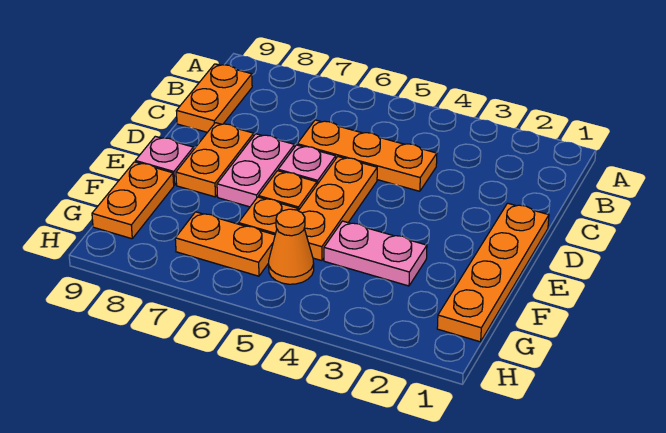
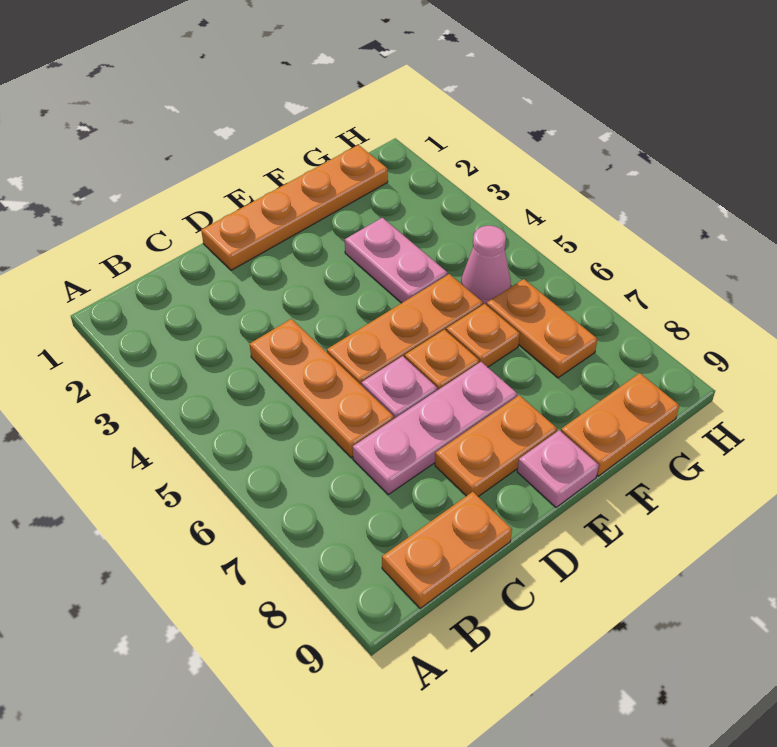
pink plate D7:E7 level 1 -> pink plate C7:E7 level 1
orange cone G5 level 1 -> pink cone G5 level 1

